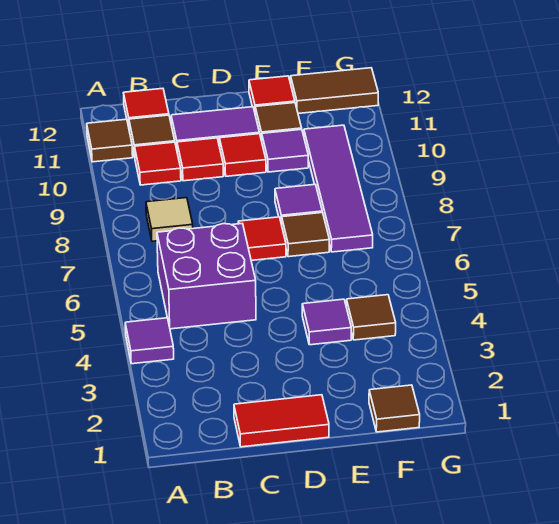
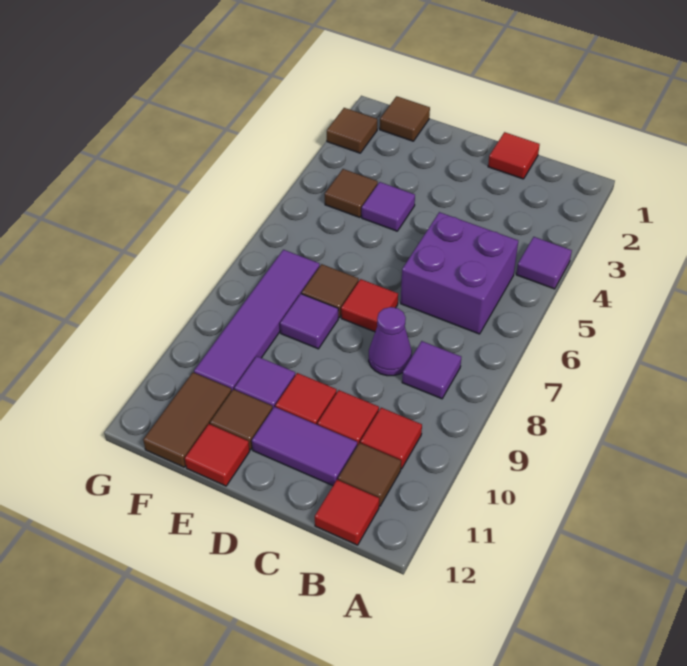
brown tile A11 level 1 -> brown tile G2 level 1
tan tile B8 level 1 -> purple tile B8 level 1
red tile C1:D1 level 1 -> red tile C1 level 1
none -> purple cone C8 level 1
brown tile F12:G12 level 1 -> brown tile F11:F12 level 1

